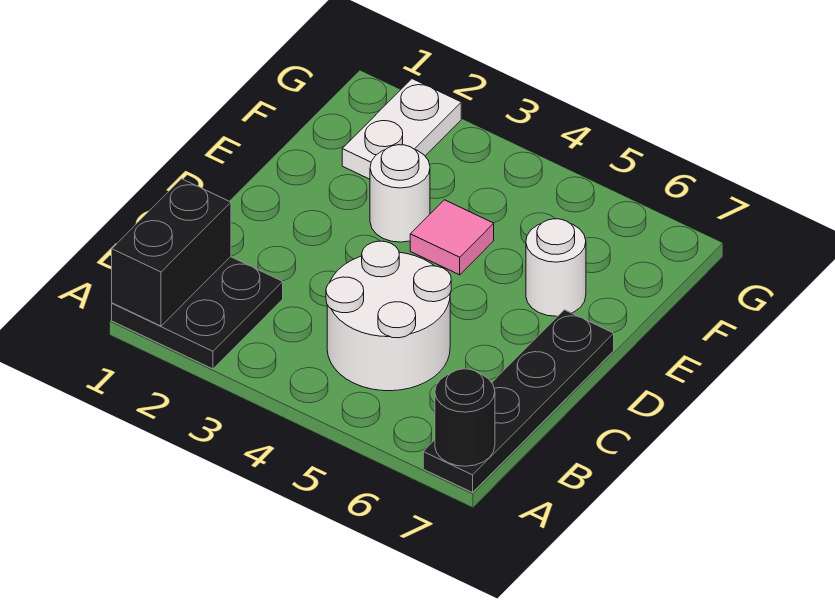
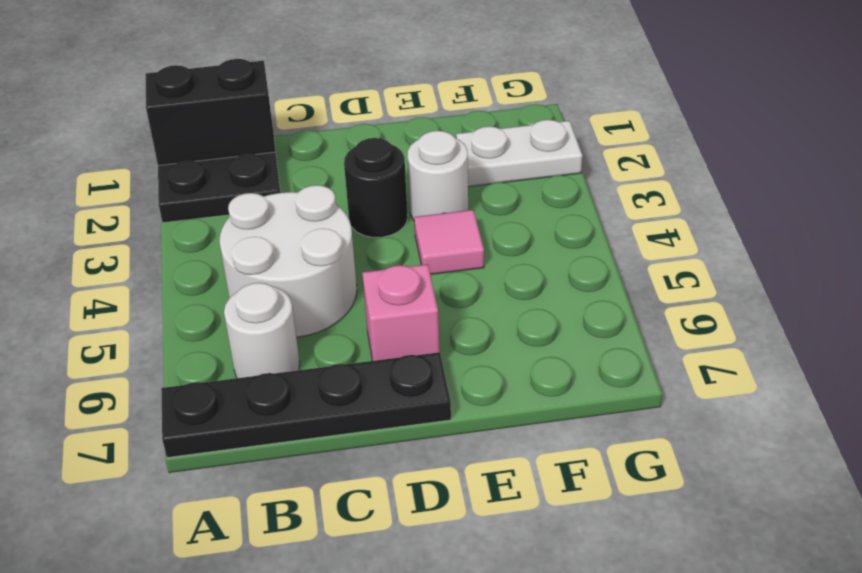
black round brick A7 level 2 -> black round brick D3 level 1
none -> pink brick D6 level 1
white round brick E6 level 1 -> white round brick B6 level 1

